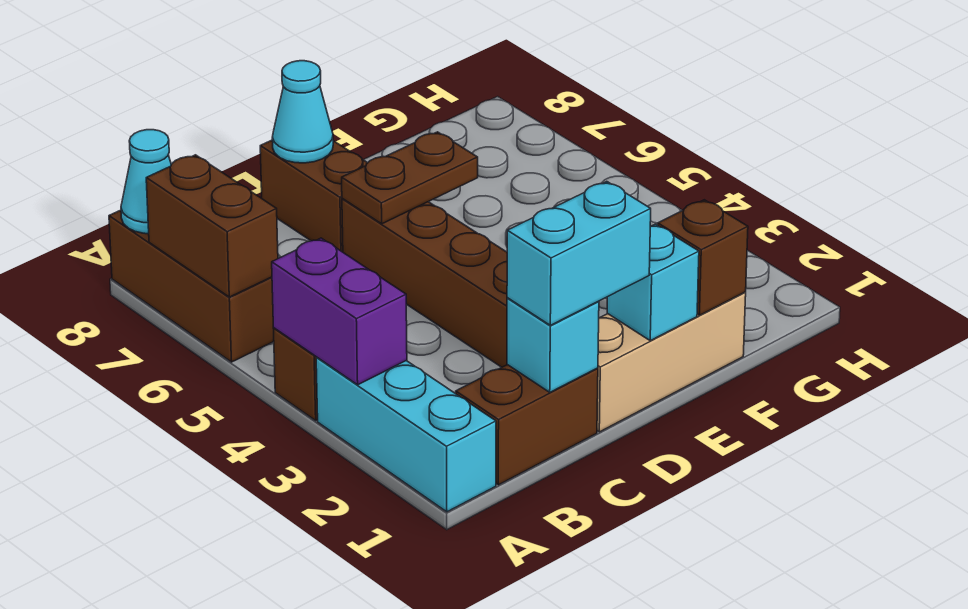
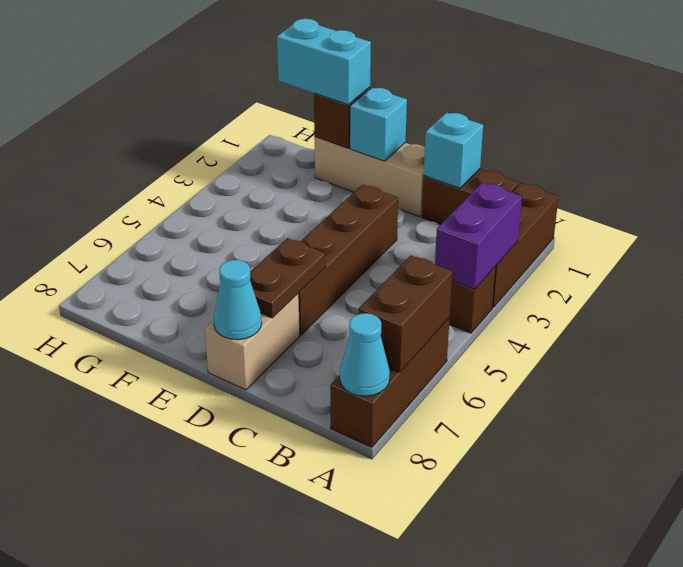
cyan brick A1:A3 level 1 -> brown brick A1:A3 level 1
cyan brick C1:D1 level 3 -> cyan brick F1:G1 level 3
brown plate D6:E6 level 2 -> brown plate D6:D7 level 2
brown brick D7:D8 level 1 -> tan brick D7:D8 level 1

